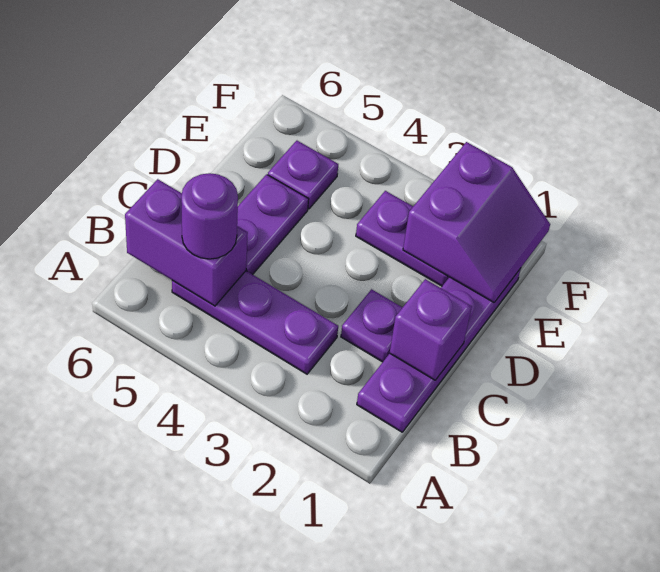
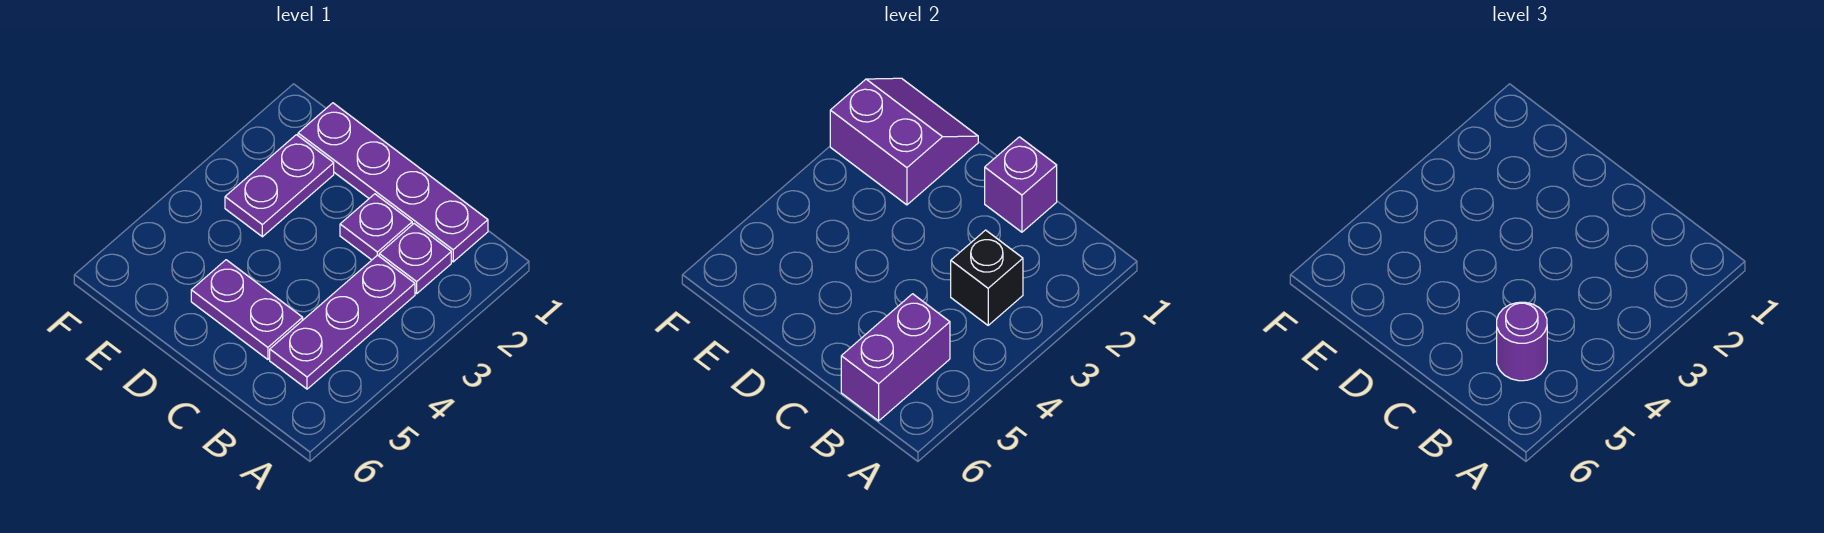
none -> black brick B3 level 2
purple plate E5 level 1 -> purple plate B2 level 1

